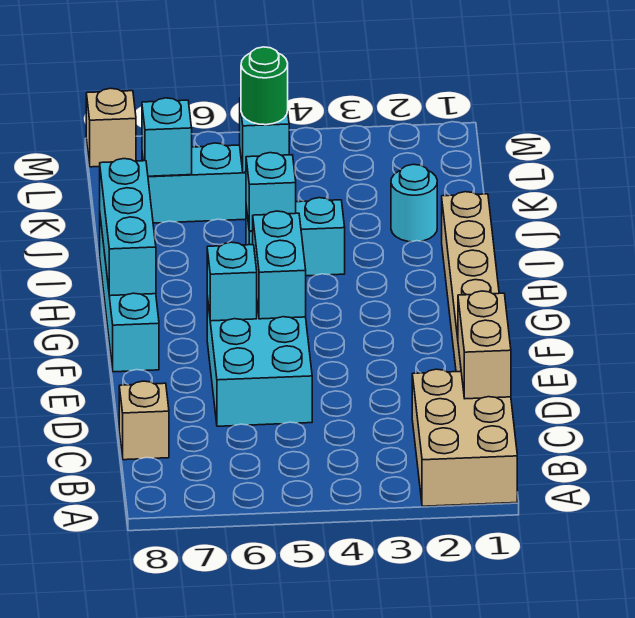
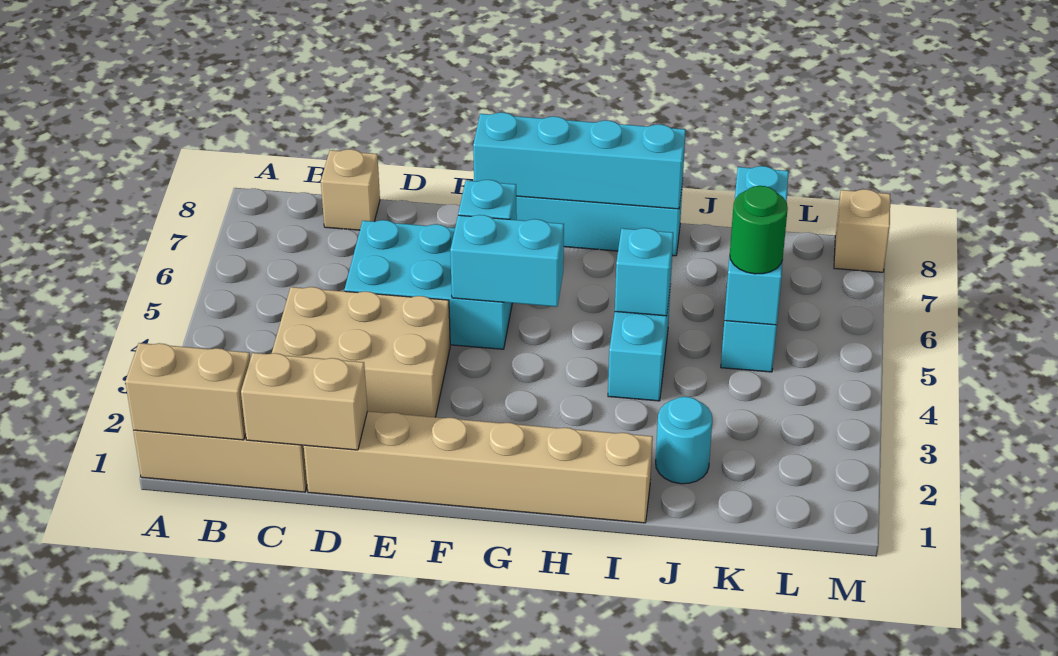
none -> tan brick A1:B1 level 2
none -> tan brick C3:E4 level 1
cyan brick G8:I8 level 2 -> cyan brick F8:I8 level 2

